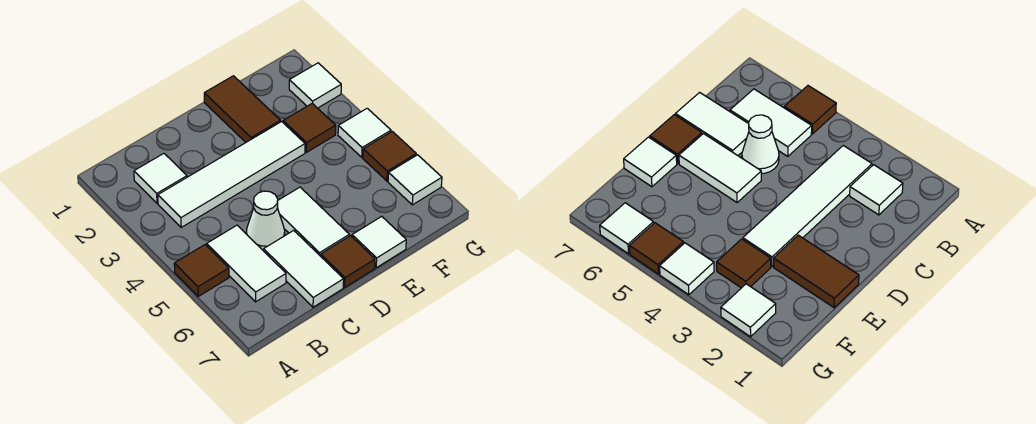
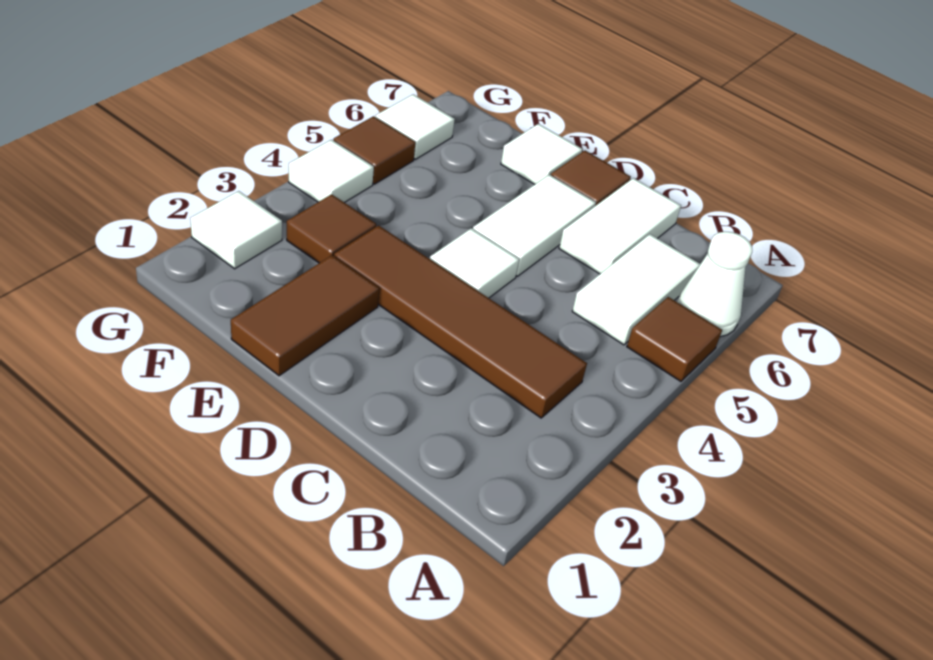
white tile B2 level 1 -> white tile D4 level 1
white tile B3:E3 level 1 -> brown tile B3:E3 level 1
white cone C5 level 1 -> white cone A6 level 1

